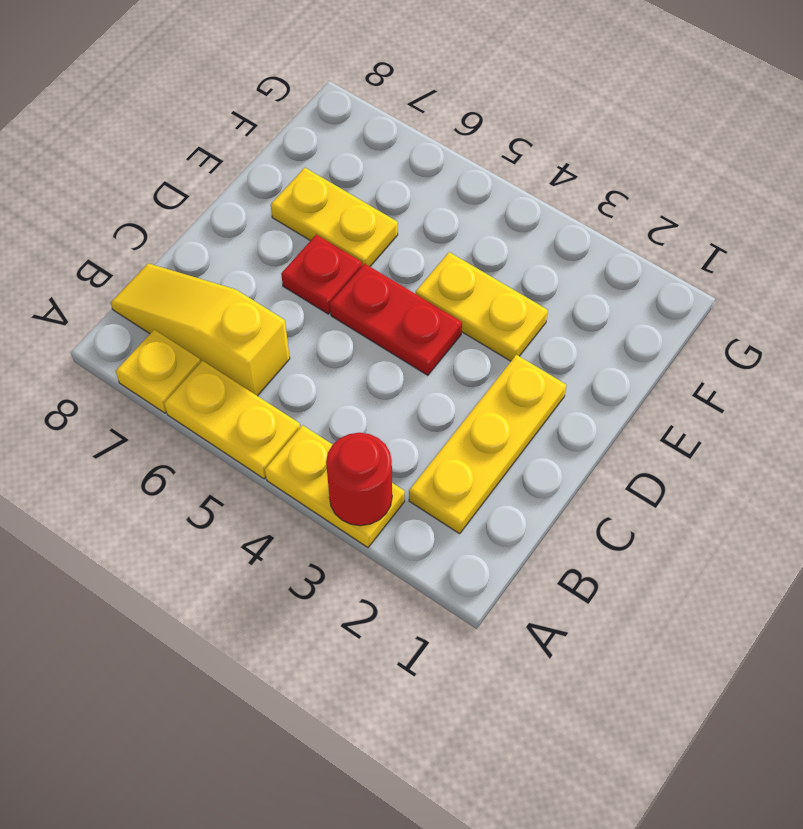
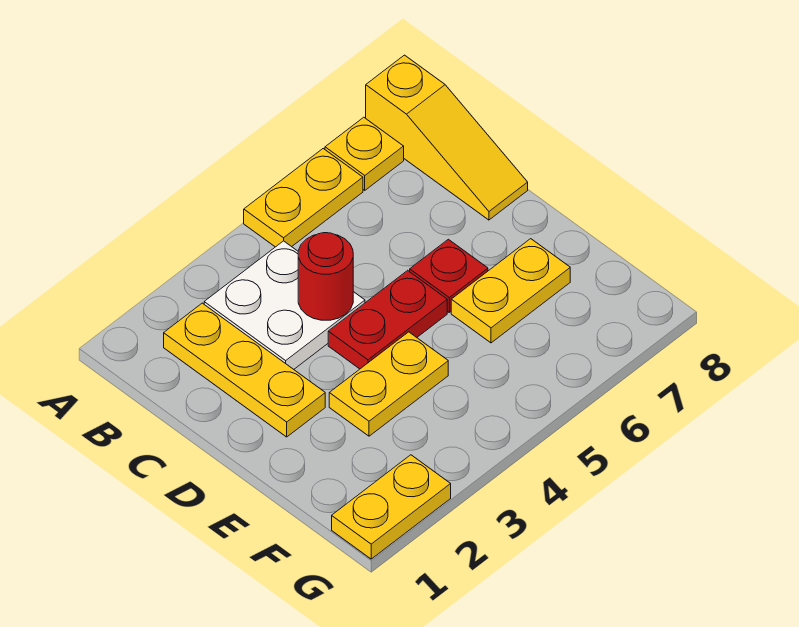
yellow plate A3:A4 level 1 -> yellow plate G1:G2 level 1
red round brick A3 level 2 -> red round brick C4 level 2
none -> white plate B3:C4 level 1
yellow slope B6:B8 level 1 top 6 -> yellow slope A8:C8 level 1 top A

